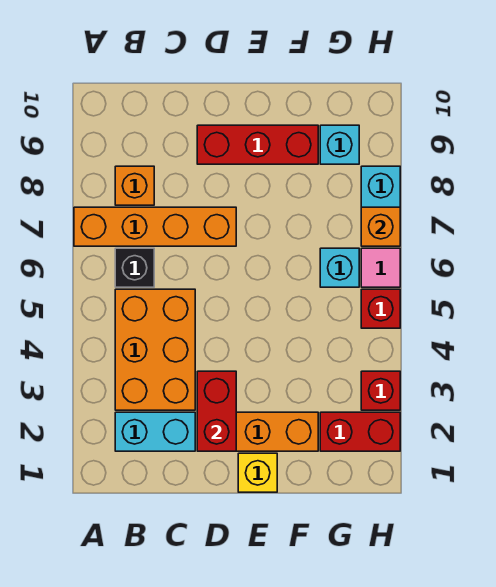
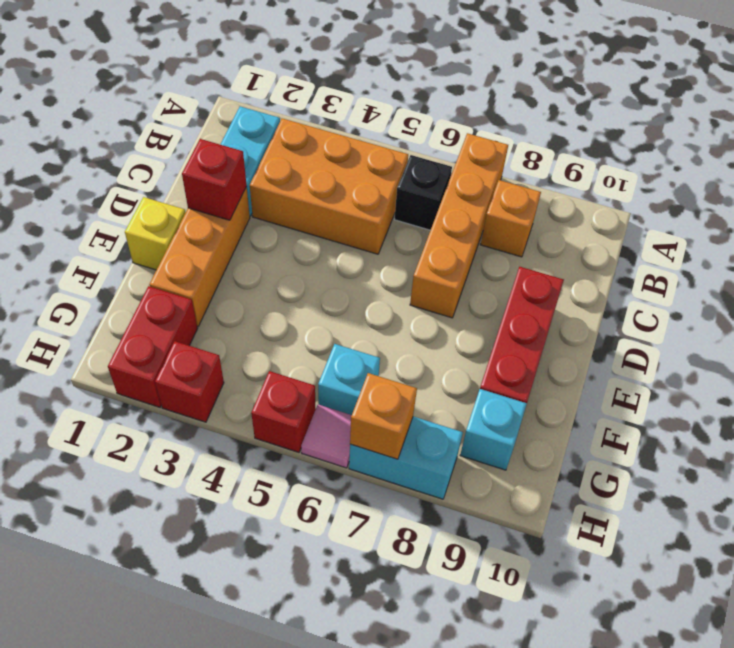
red brick D2:D3 level 2 -> red brick D2 level 2

